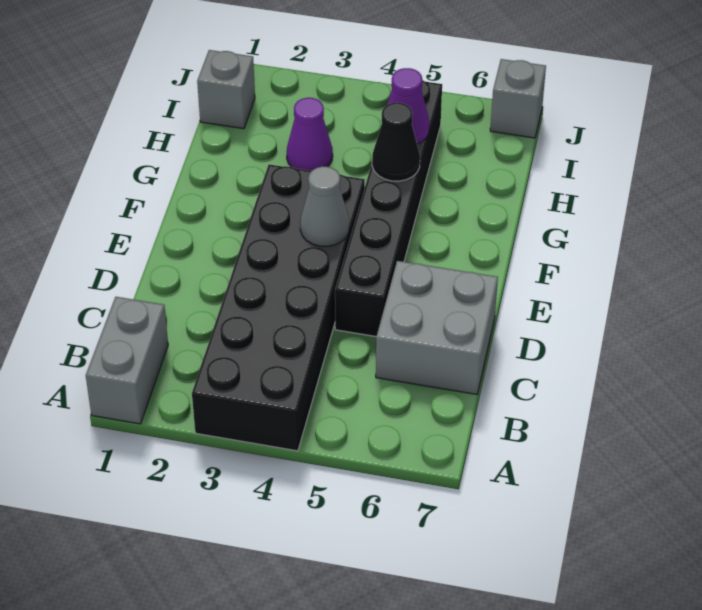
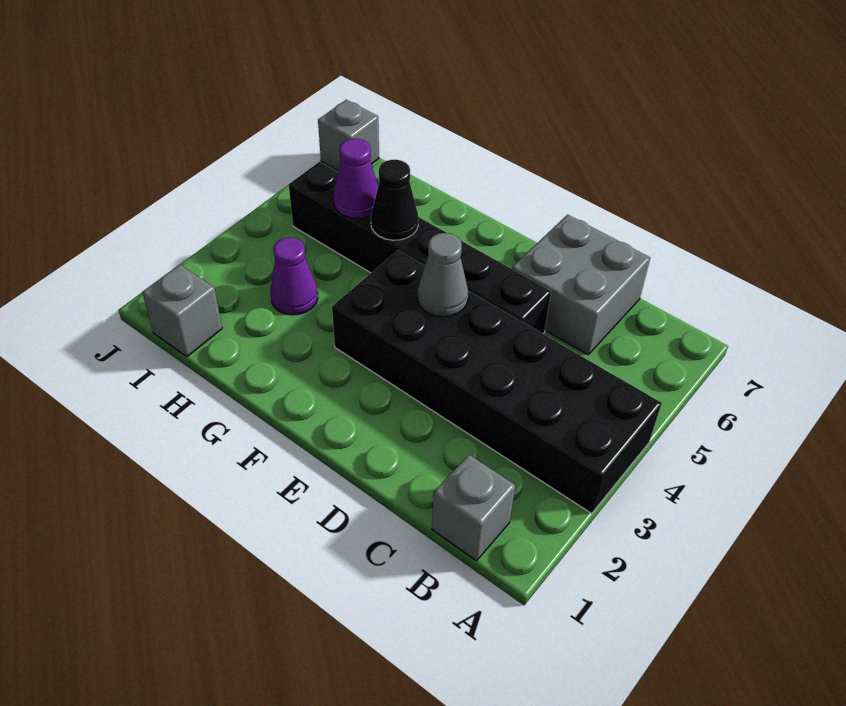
grey brick A1:B1 level 1 -> grey brick B1 level 1

